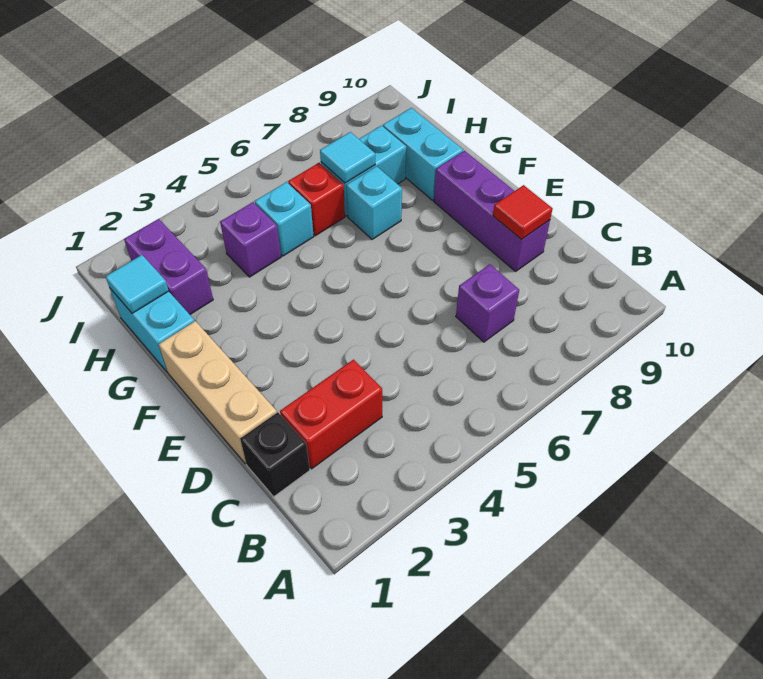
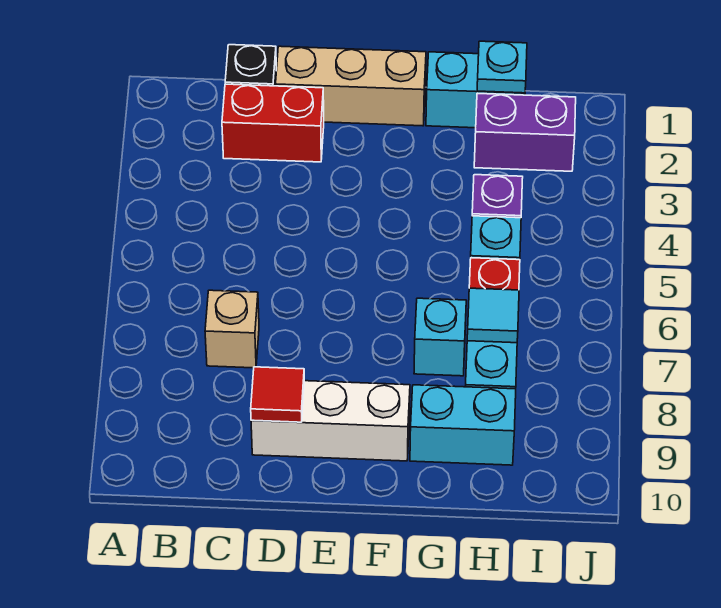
red brick C2:C3 level 1 -> red brick C2:D2 level 1
purple brick C7 level 1 -> tan brick C7 level 1
purple brick D9:F9 level 1 -> white brick D9:F9 level 1
cyan tile H1 level 2 -> cyan plate H1 level 2

